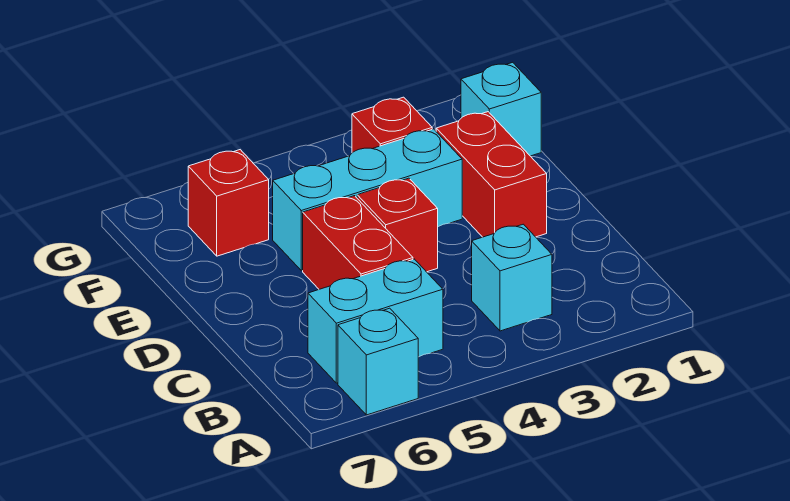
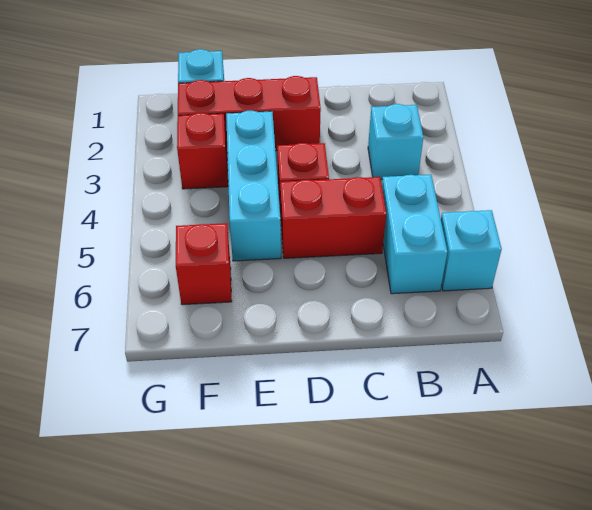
red brick D2:E2 level 1 -> red brick D2:F2 level 1

